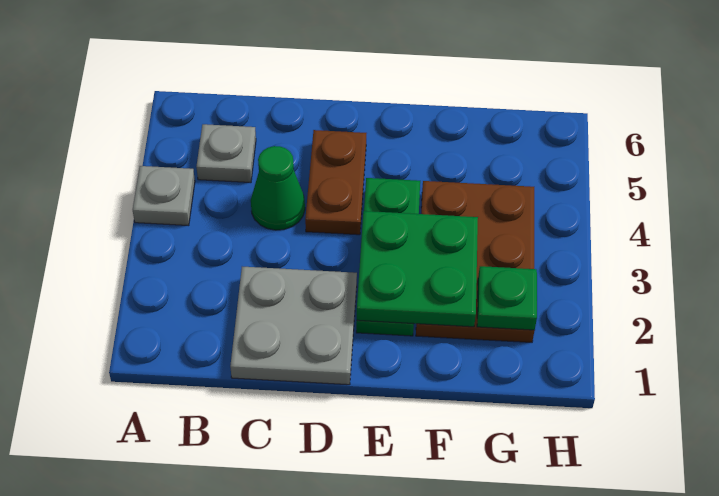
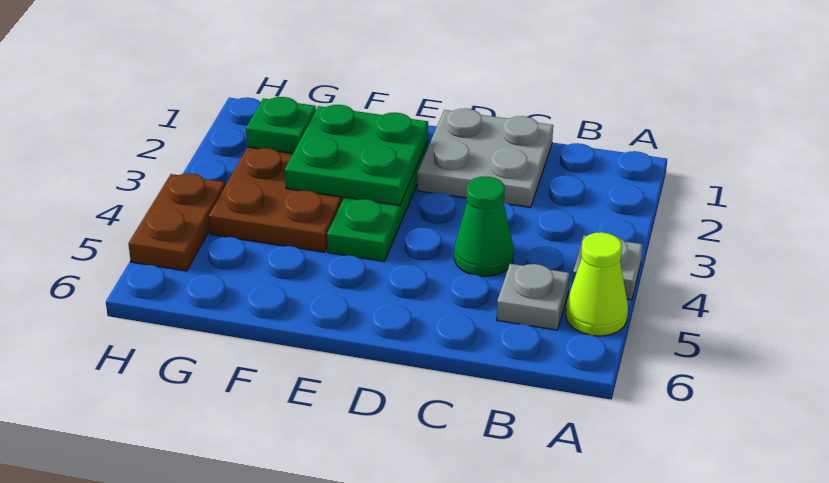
none -> lime cone A5 level 1
brown plate D4:D5 level 1 -> brown plate H4:H5 level 1

